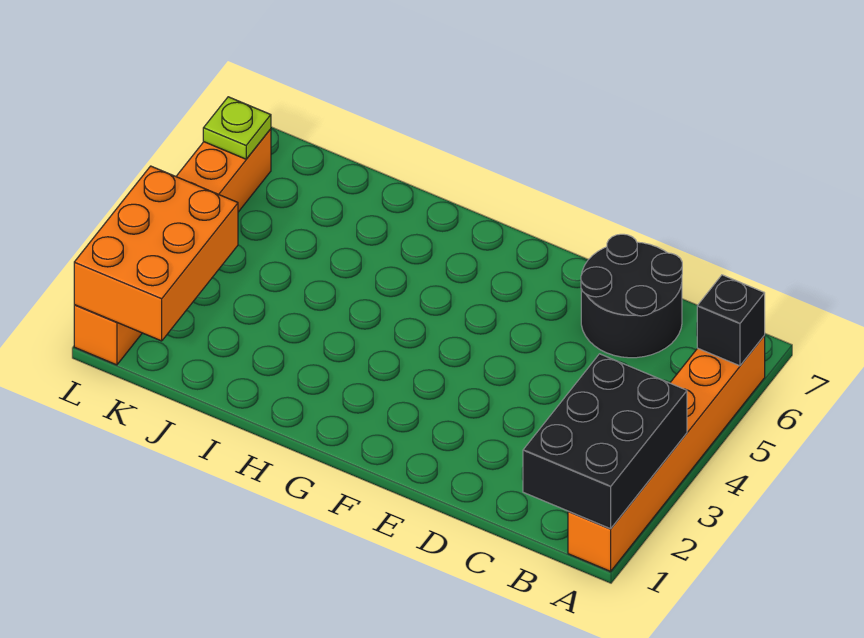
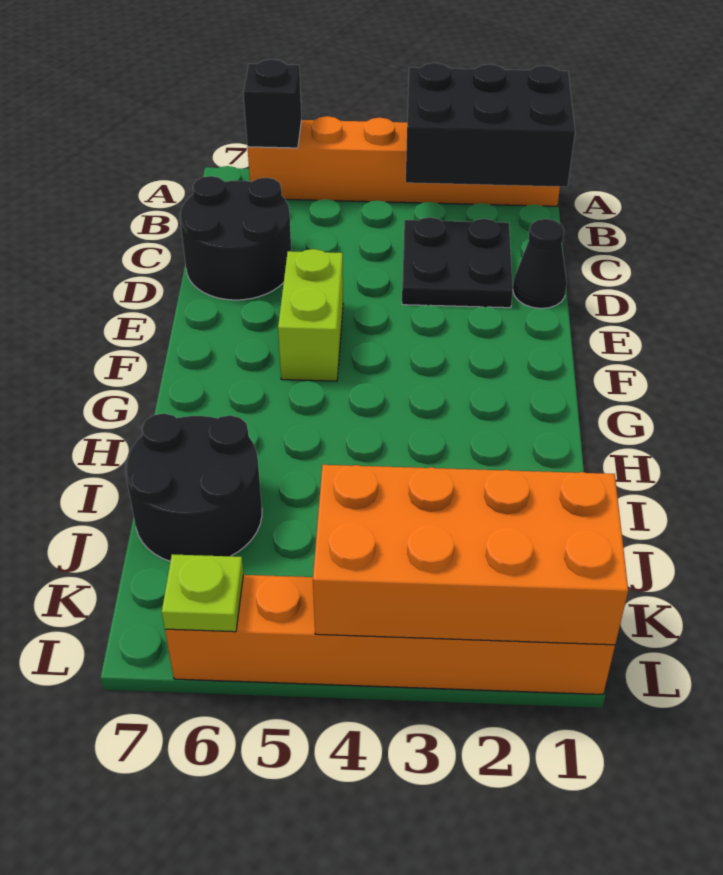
none -> black plate C2:D3 level 1
none -> black cone D1 level 1
none -> lime brick E5:F5 level 1
none -> black round brick I6:J7 level 1
orange brick K1:L3 level 2 -> orange brick K1:L4 level 2

